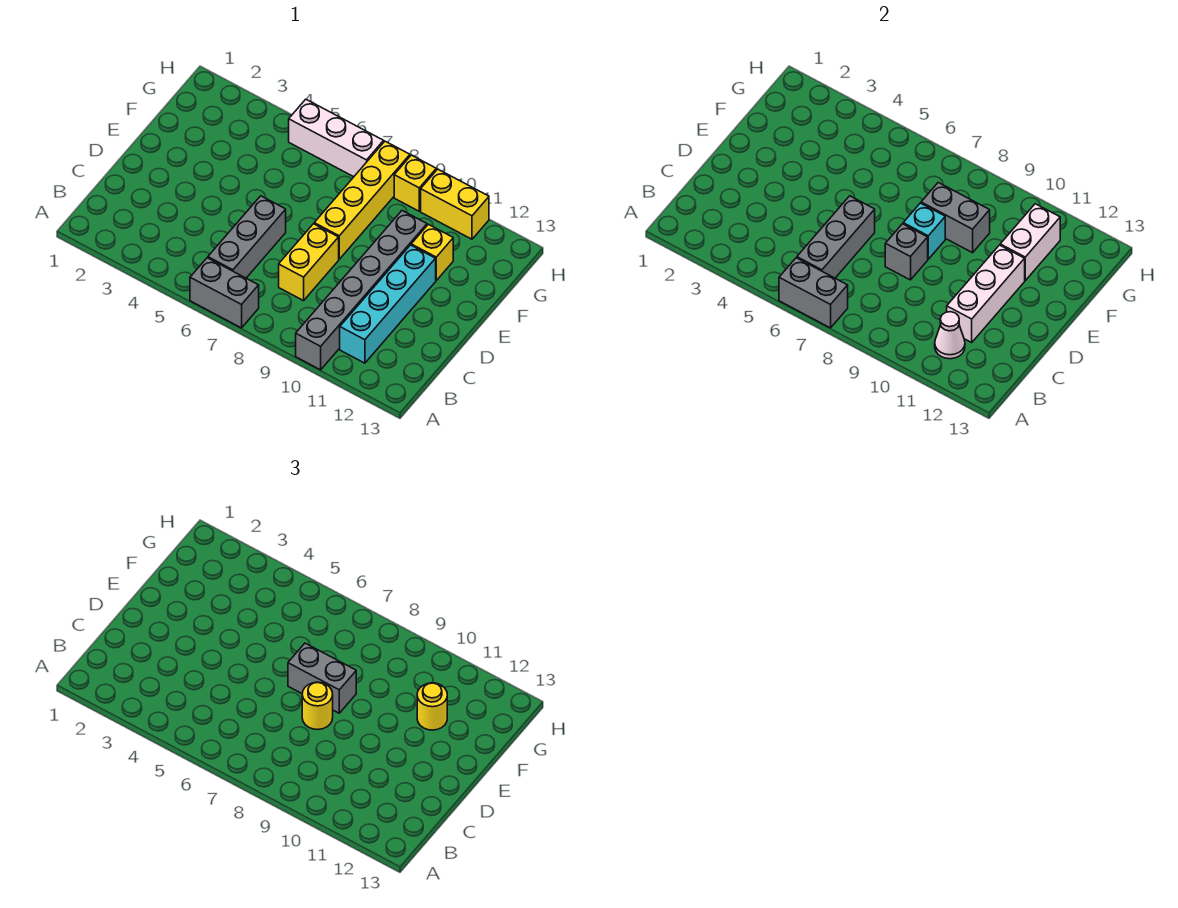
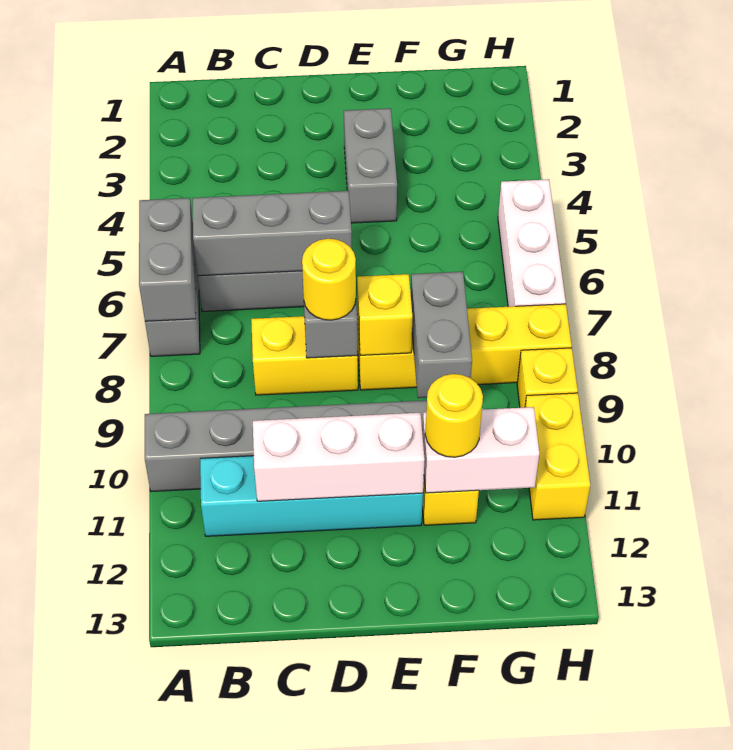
white cone B11 level 2 -> none
grey brick E7:E8 level 3 -> grey brick E3:E4 level 1
cyan brick E8 level 2 -> yellow brick E8 level 2

